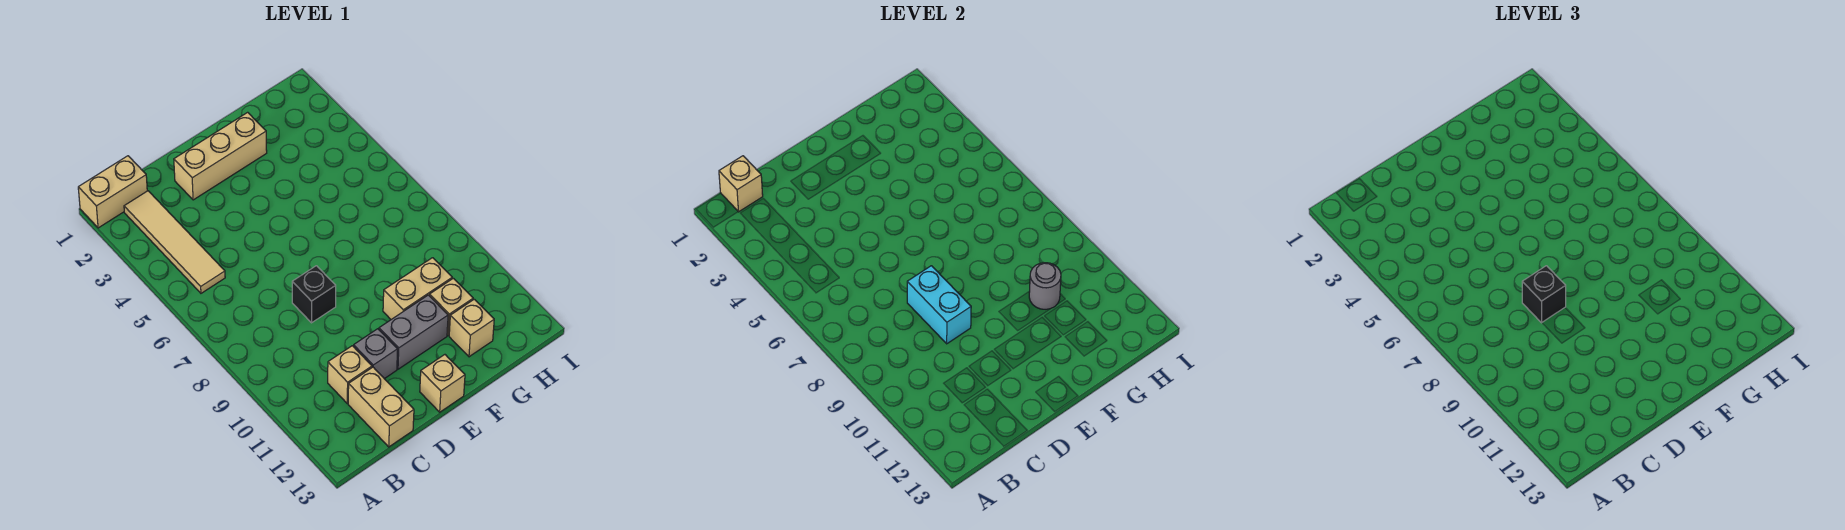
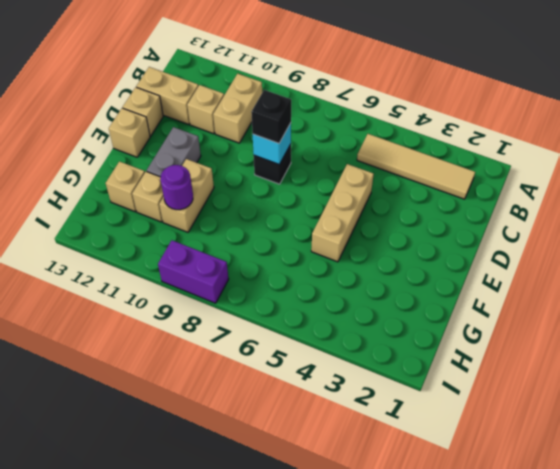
tan brick A1:B1 level 1 -> tan brick B10:C10 level 1
tan brick B1 level 2 -> tan brick D13 level 1
tan brick D2:F2 level 1 -> tan brick D5:F5 level 1
cyan brick D8:D9 level 2 -> cyan brick D8 level 2
grey brick D11 level 1 -> none
grey round brick G10 level 2 -> purple round brick G10 level 2
none -> purple brick I8:I9 level 1

